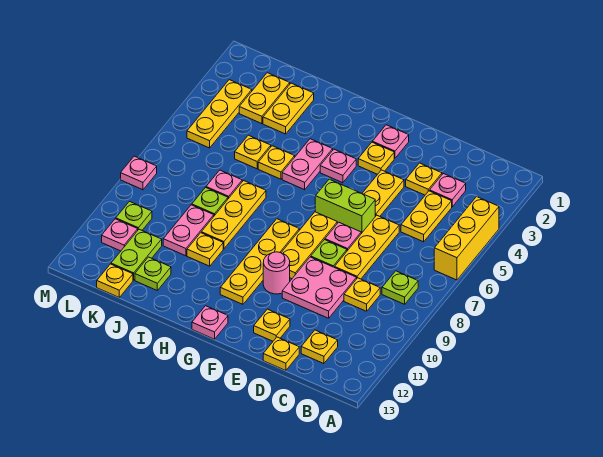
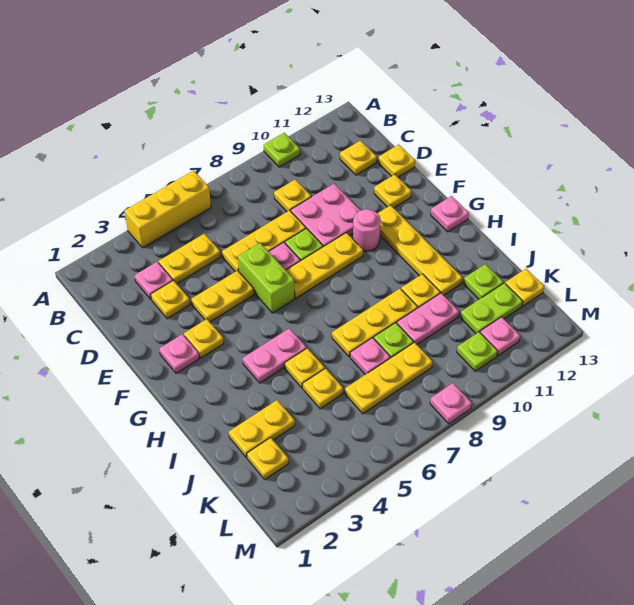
lime plate B8 level 1 -> lime plate A10 level 1
pink plate G4 level 1 -> none
yellow plate G8:G11 level 1 -> yellow plate F11:I11 level 1
yellow plate K2:K3 level 1 -> yellow plate K2 level 1
yellow plate L3:L5 level 1 -> yellow plate K6:K8 level 1

